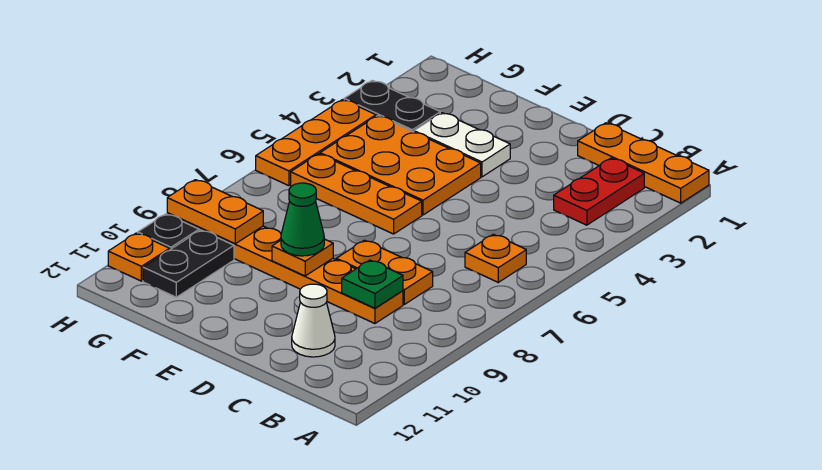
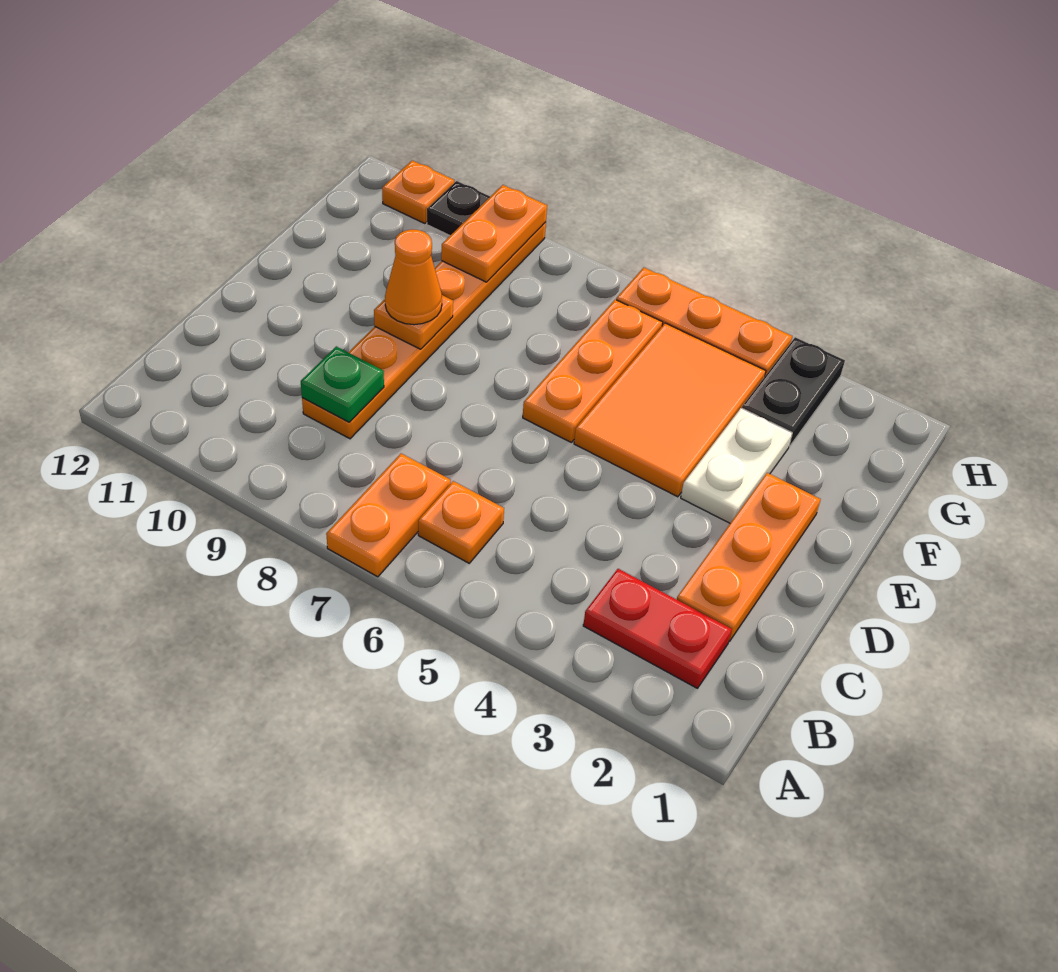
orange plate A1:C1 level 1 -> orange plate C2:E2 level 1
orange plate C8:D8 level 1 -> orange plate A7:B7 level 1
white cone C11 level 1 -> none
orange plate E4:G5 level 1 -> orange tile E4:G5 level 1
green cone E9 level 3 -> orange cone E9 level 3
black plate G10:G11 level 1 -> none

